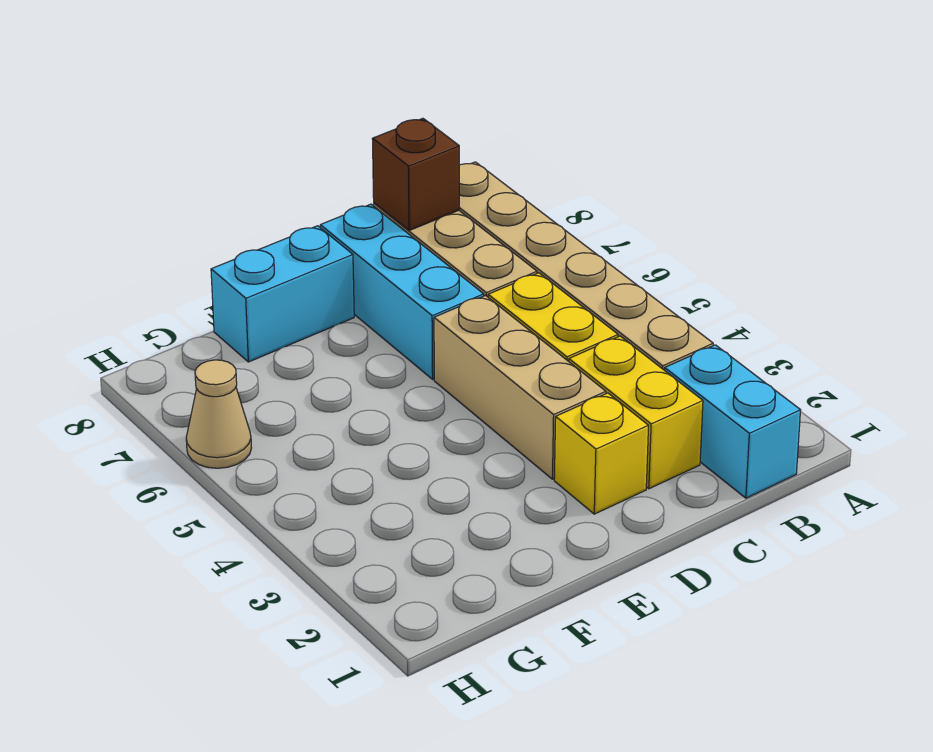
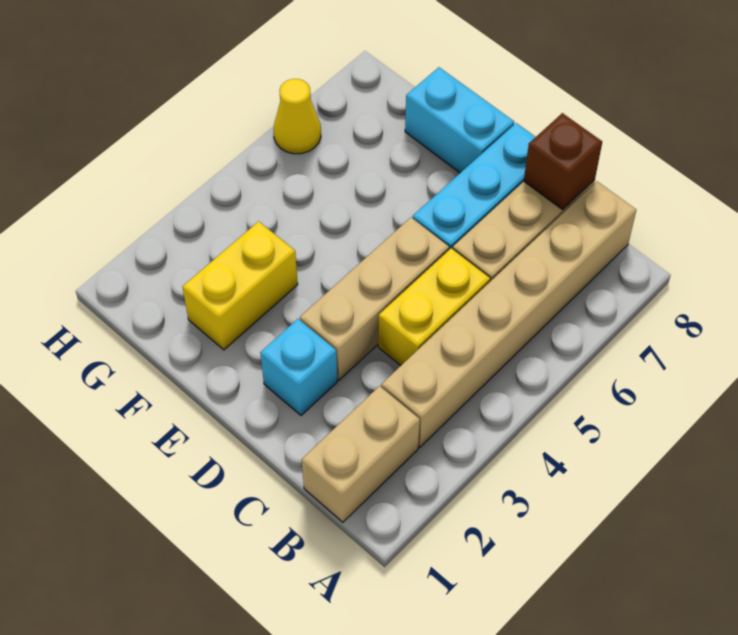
cyan brick B1:B2 level 1 -> tan brick B1:B2 level 1
yellow brick C2:C3 level 1 -> yellow brick F2:F3 level 1
yellow brick D2 level 1 -> cyan brick D2 level 1
tan cone H6 level 1 -> yellow cone H6 level 1

